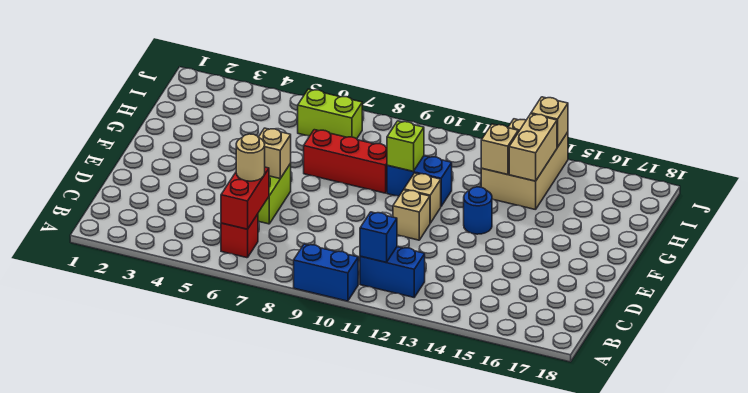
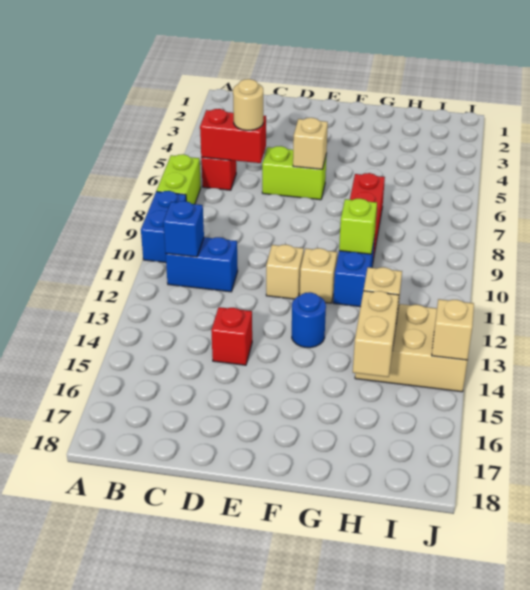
blue brick B11:B12 level 1 -> blue brick B11:C11 level 1
none -> red brick D14 level 1
tan brick H14:I14 level 2 -> tan brick H14:H15 level 2
lime brick I6:I7 level 1 -> lime brick A7:A8 level 1

